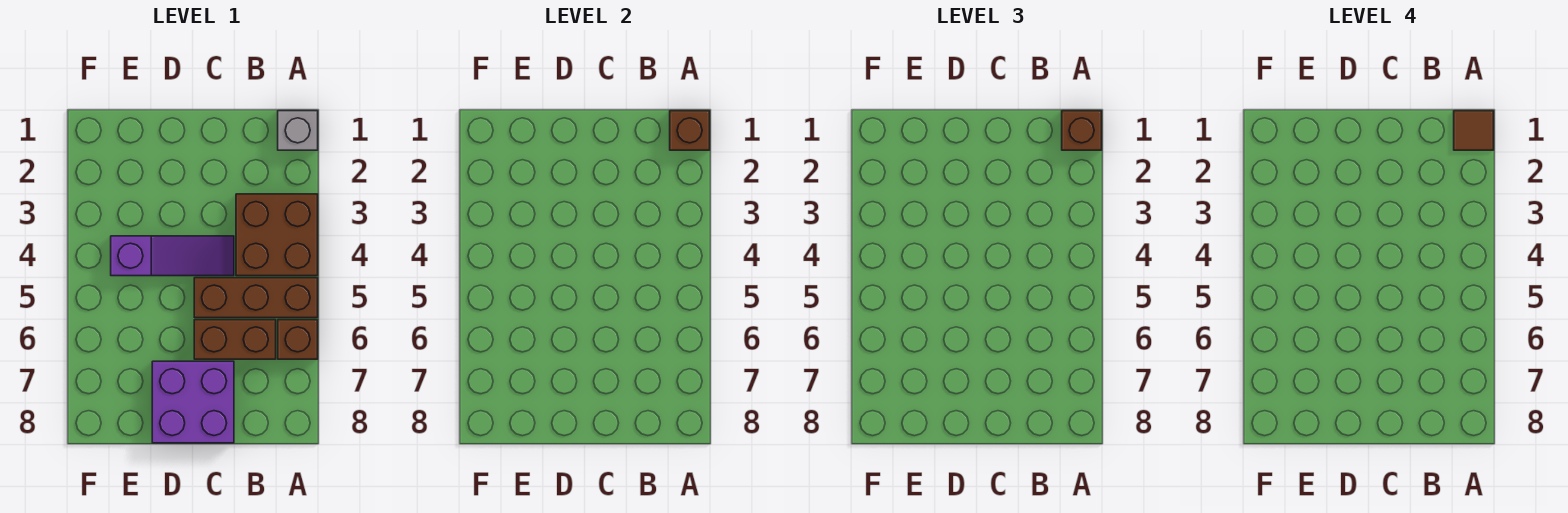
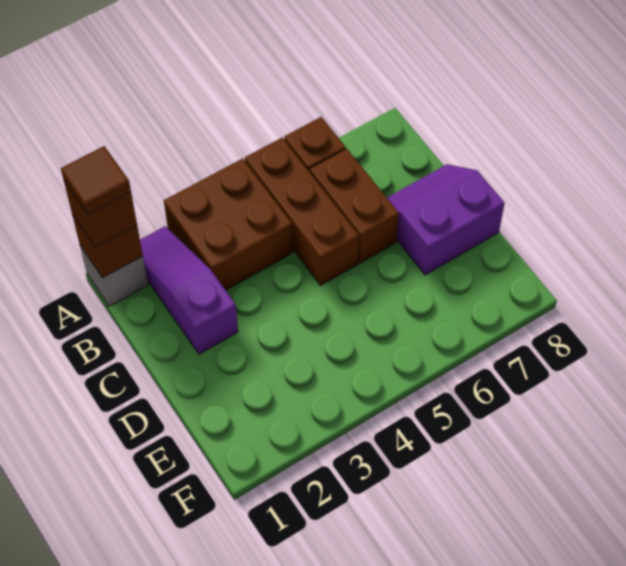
purple slope C4:E4 level 1 top E -> purple slope A2:C2 level 1 top C
purple brick C7:D8 level 1 -> purple slope C7:D8 level 1 top D

